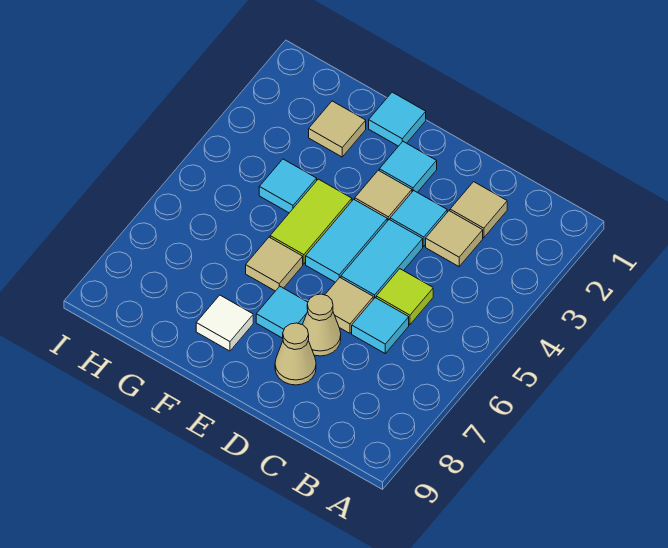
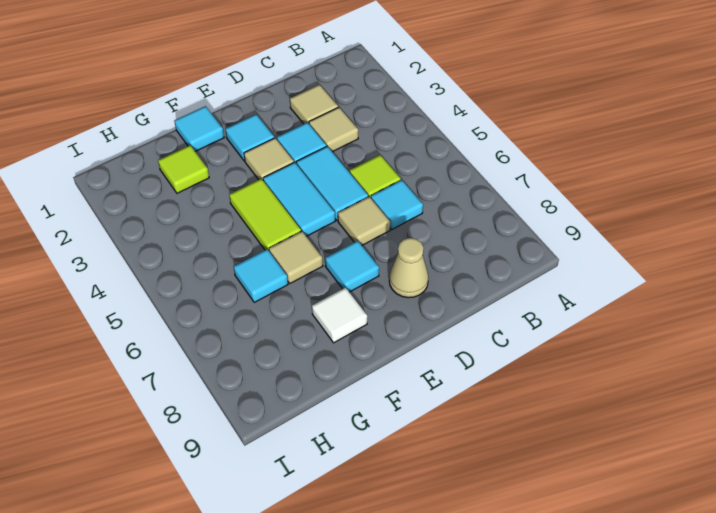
tan cone D7 level 1 -> none
tan tile G2 level 1 -> lime tile G2 level 1
cyan tile G4 level 1 -> cyan tile G6 level 1

